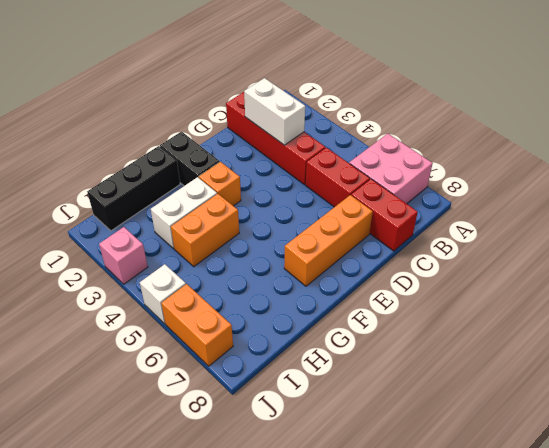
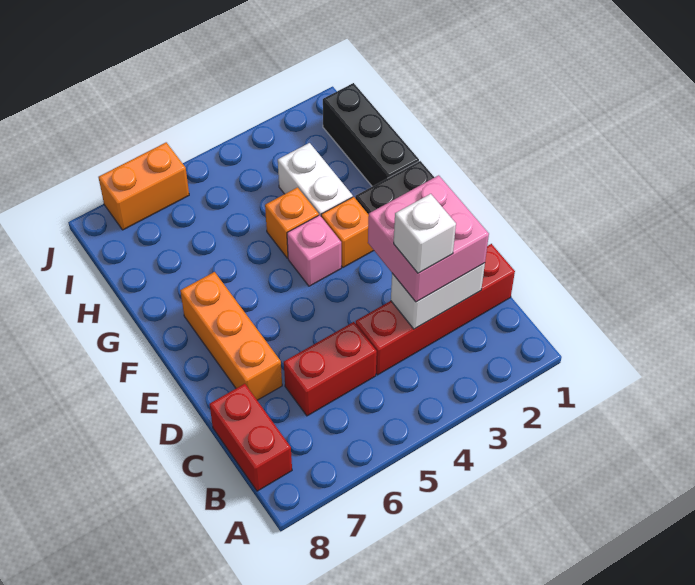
pink brick A6:B7 level 1 -> pink brick C2:D3 level 3
red brick C7:C8 level 1 -> red brick B8:C8 level 1
orange brick G4:H4 level 1 -> orange brick G4 level 1
pink brick J3 level 1 -> pink brick F4 level 1
white brick J5 level 1 -> white brick C3 level 4

